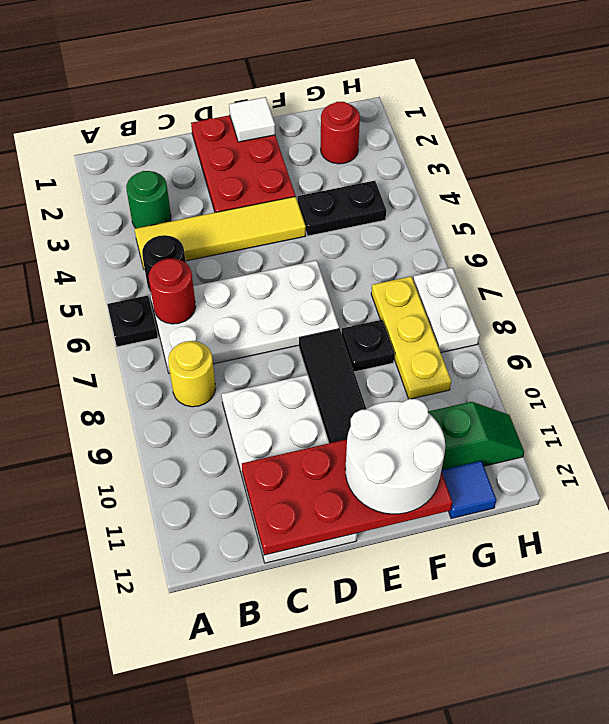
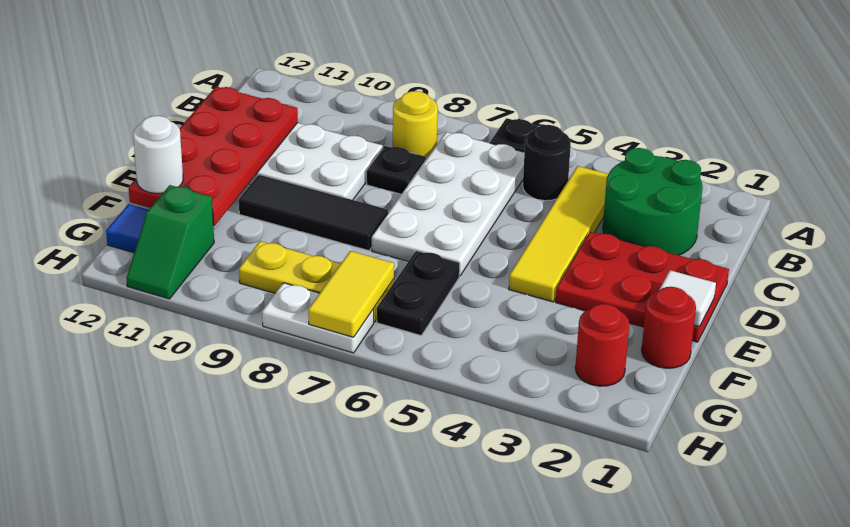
green round brick B3 level 1 -> green round brick B2:C3 level 1
red round brick B6 level 2 -> red round brick F1 level 1
white round brick E11:F12 level 3 -> white round brick F12 level 3
black plate F4:G4 level 1 -> black plate F6:G6 level 1
black plate F8 level 1 -> black plate C8 level 1
none -> yellow tile G7:H7 level 2

